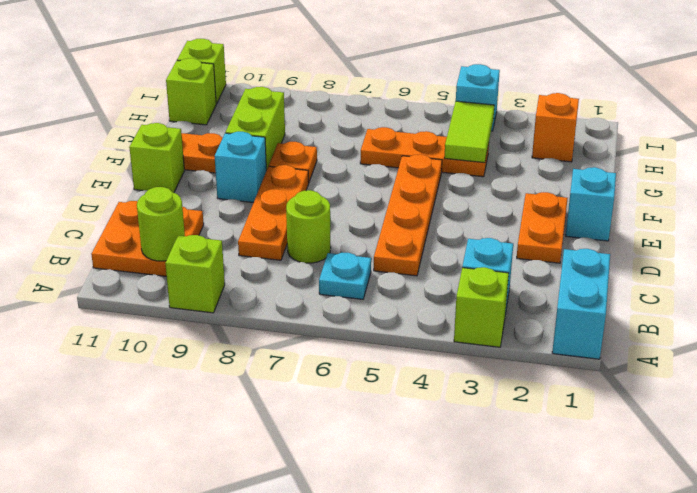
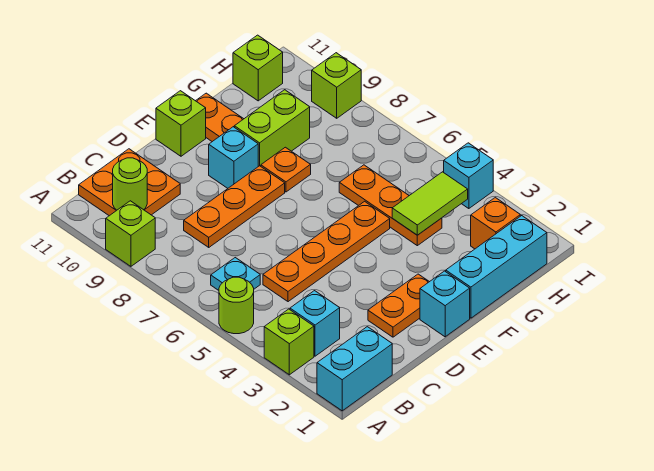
lime round brick C7 level 1 -> lime round brick A5 level 1
none -> cyan brick F1:H1 level 1
lime brick I11 level 1 -> lime brick I9 level 1

